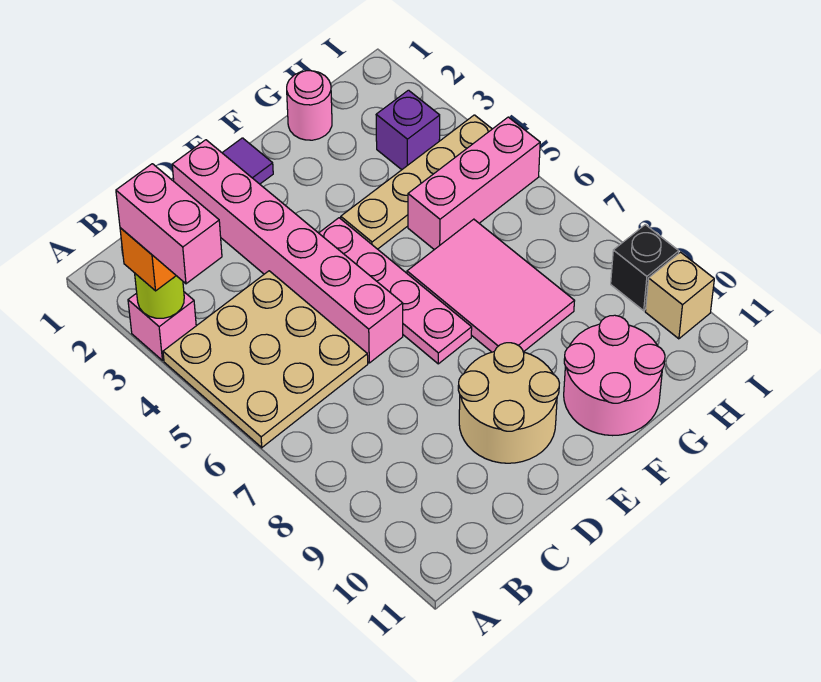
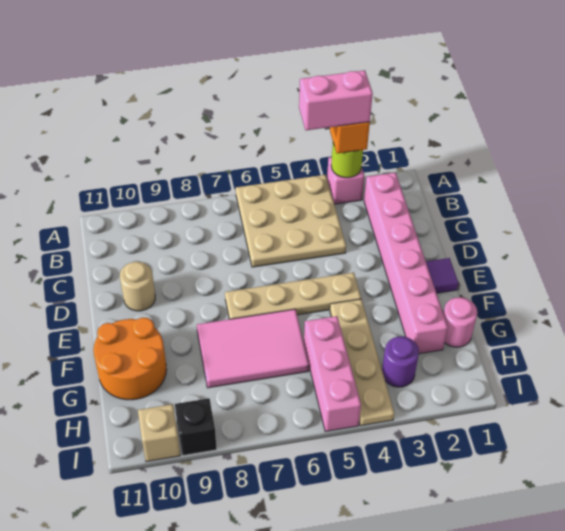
pink brick D1:D6 level 1 -> pink brick B2:G2 level 1
tan round brick D9:E10 level 1 -> tan round brick D10 level 1
pink plate E4:E7 level 1 -> tan plate E4:E7 level 1
pink round brick F10:G11 level 1 -> orange round brick F10:G11 level 1
purple brick H3 level 1 -> purple round brick H3 level 1

